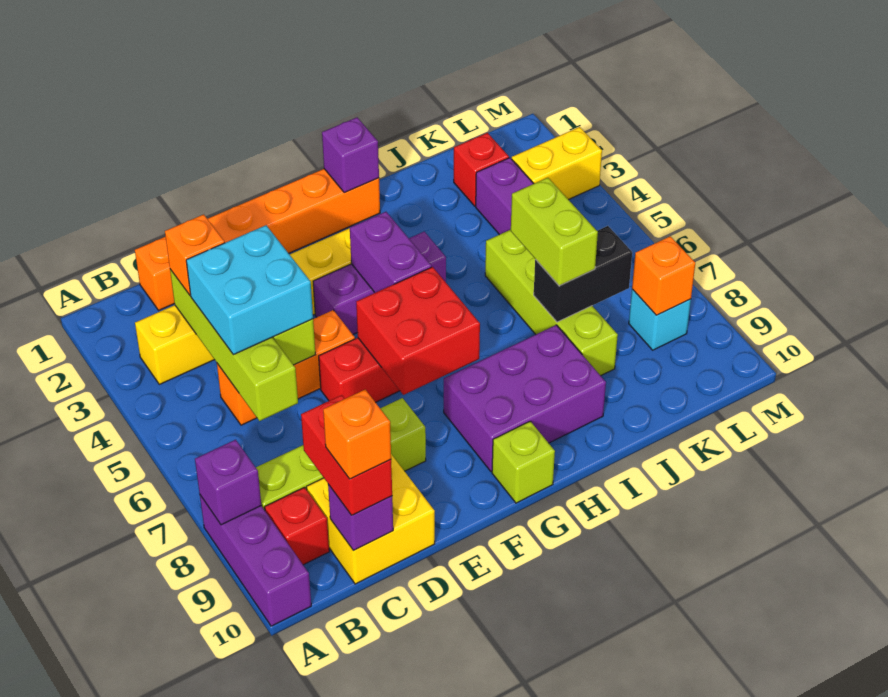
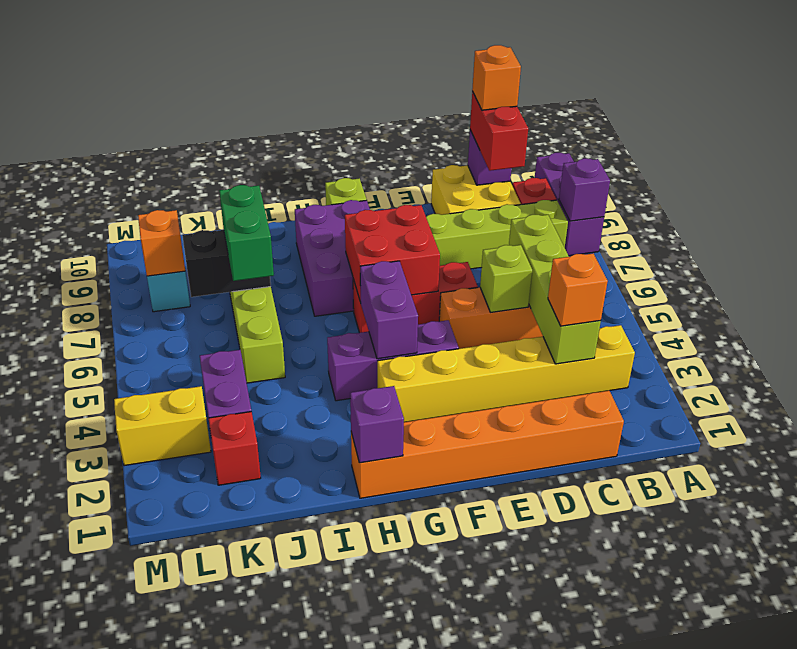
cyan brick C4:D5 level 3 -> none
purple brick G8:I9 level 1 -> purple brick G7:H9 level 1
lime brick J6:J7 level 3 -> green brick J6:J7 level 3

